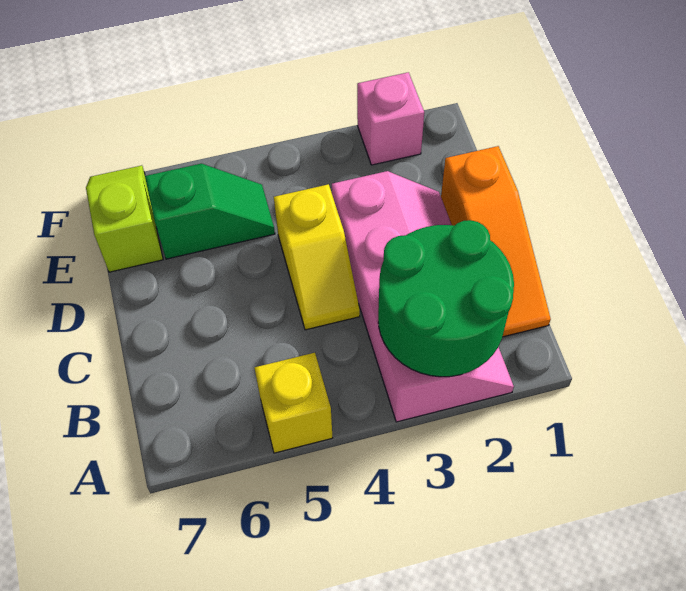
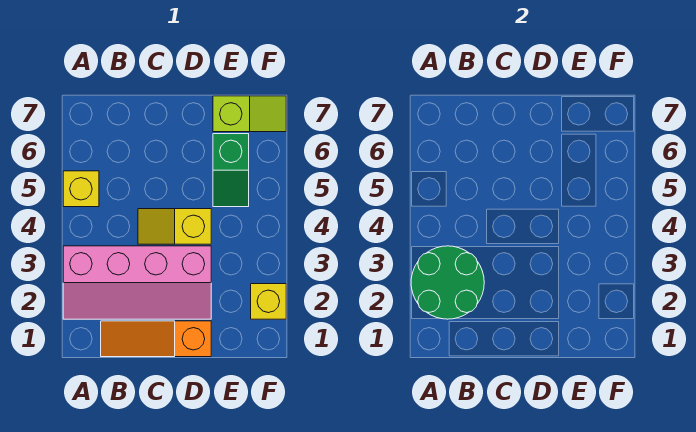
pink brick F2 level 1 -> yellow brick F2 level 1

